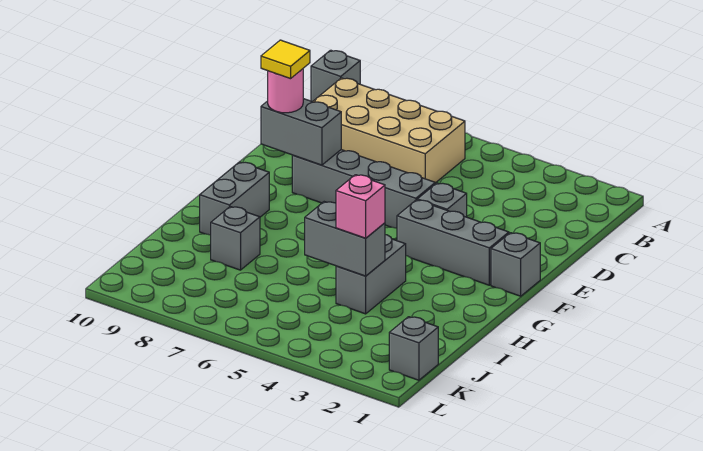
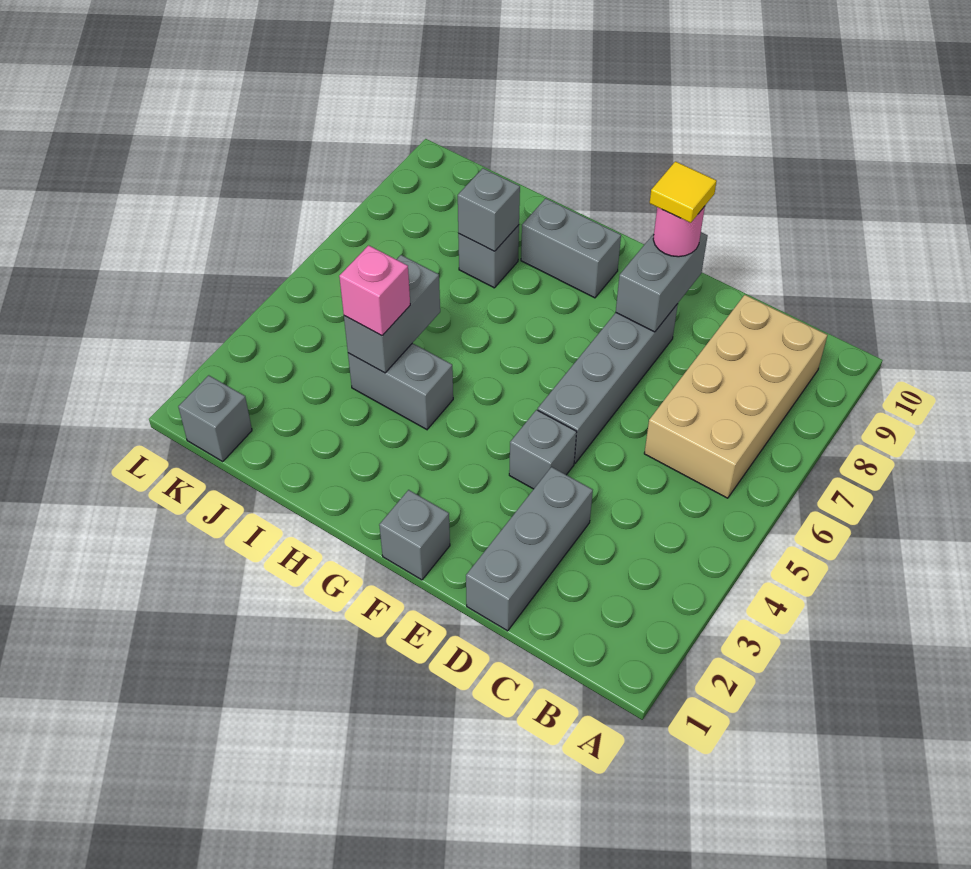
grey brick A10 level 1 -> grey brick I8 level 2
grey brick F2:F4 level 1 -> grey brick D1:D3 level 1

